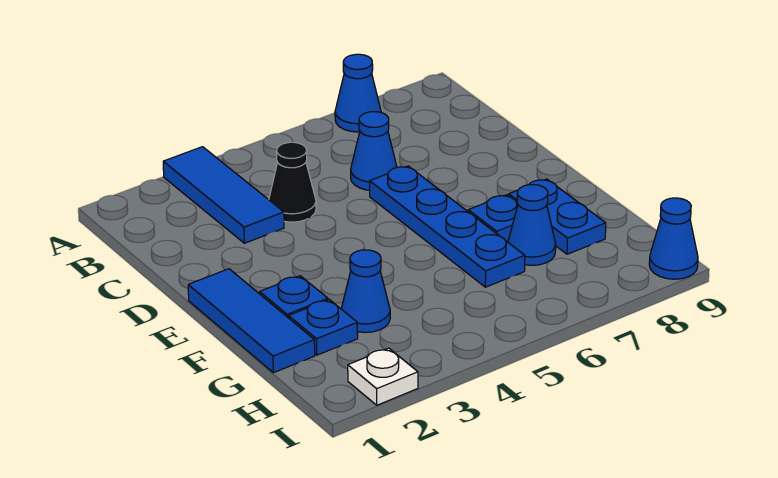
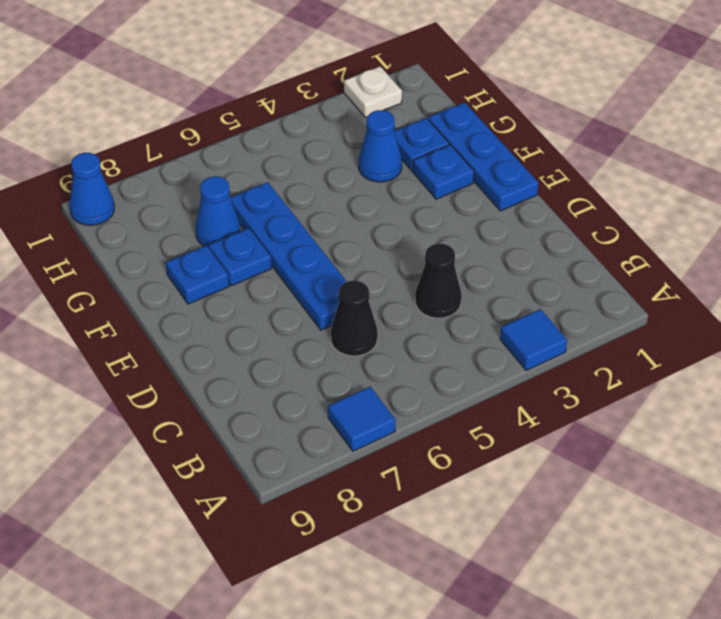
blue tile A3:C3 level 1 -> blue tile A3 level 1
blue cone A7 level 1 -> blue tile A7 level 1
blue cone C6 level 1 -> black cone C6 level 1
blue tile E1:G1 level 1 -> blue plate E1:G1 level 1
blue plate F8:G8 level 1 -> blue plate F8 level 1

